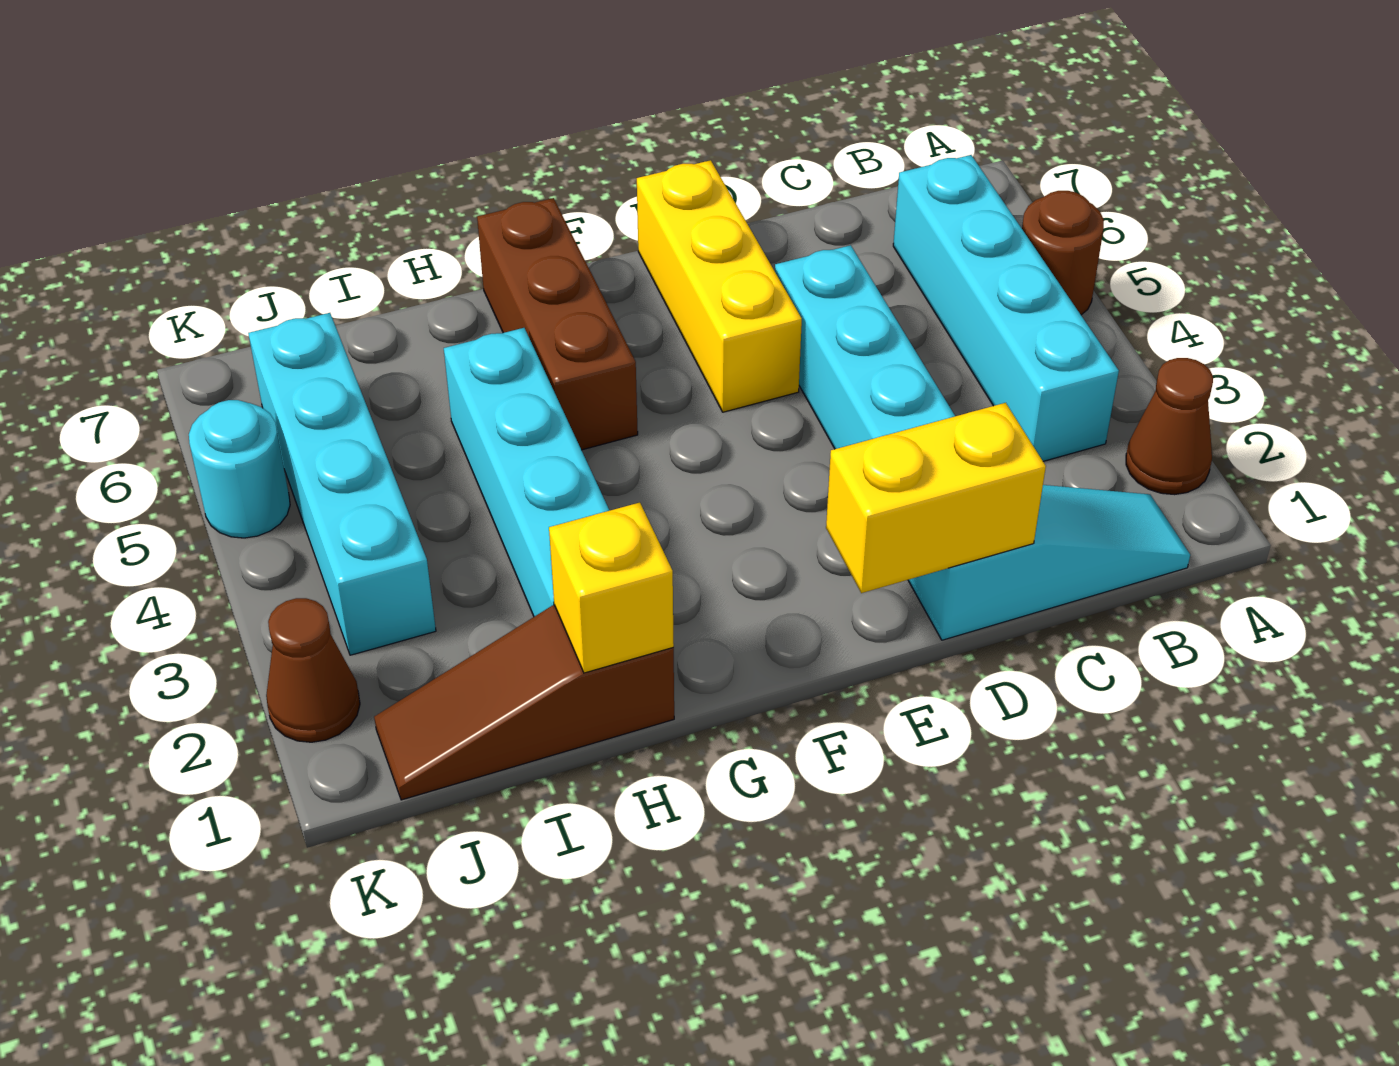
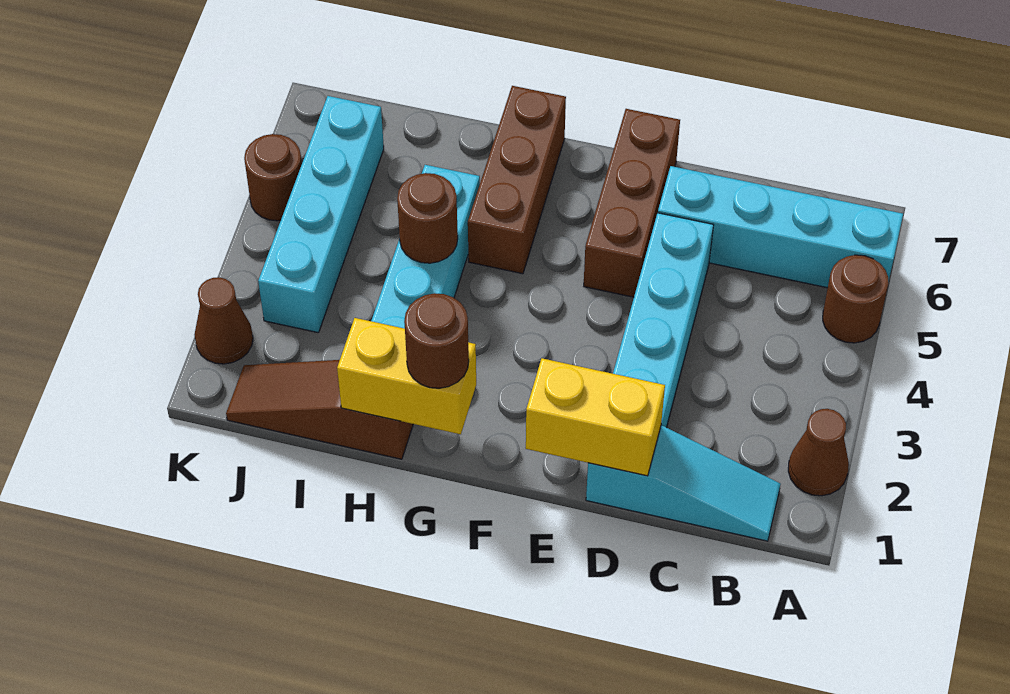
cyan brick B3:B6 level 1 -> cyan brick A6:D6 level 1
yellow brick E5:E7 level 1 -> brown brick E5:E7 level 1
none -> brown round brick G1 level 3
yellow brick H1 level 2 -> yellow brick G1:H1 level 2
none -> brown round brick H4 level 2
cyan round brick K5 level 1 -> brown round brick K5 level 1

